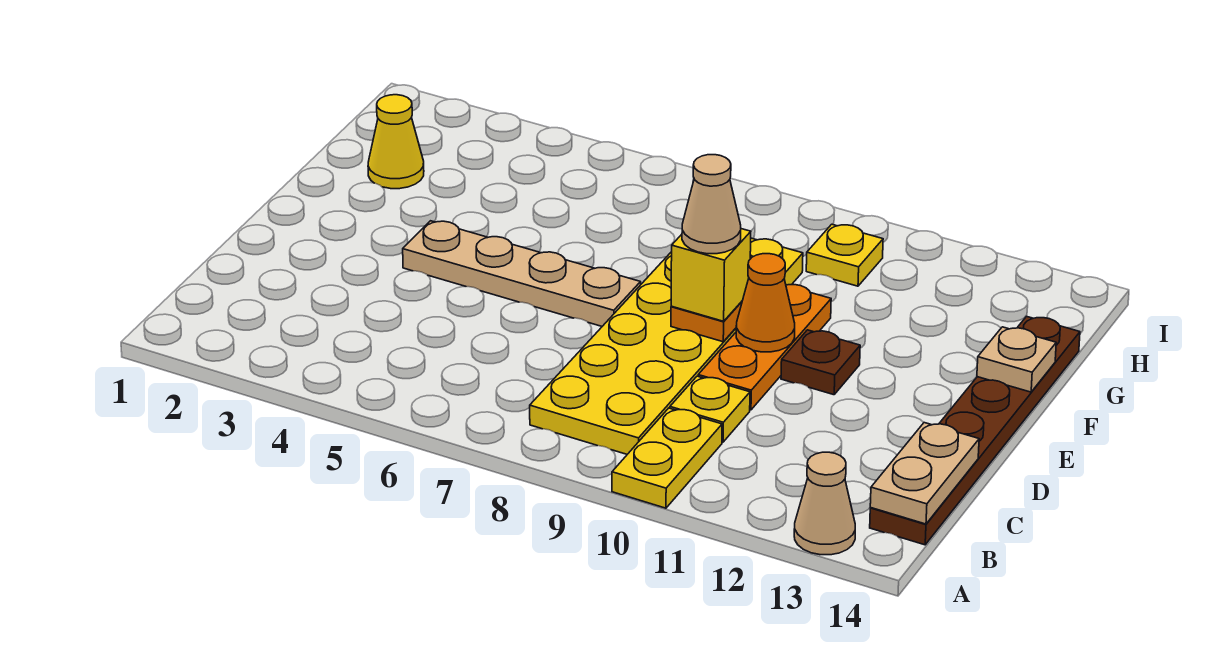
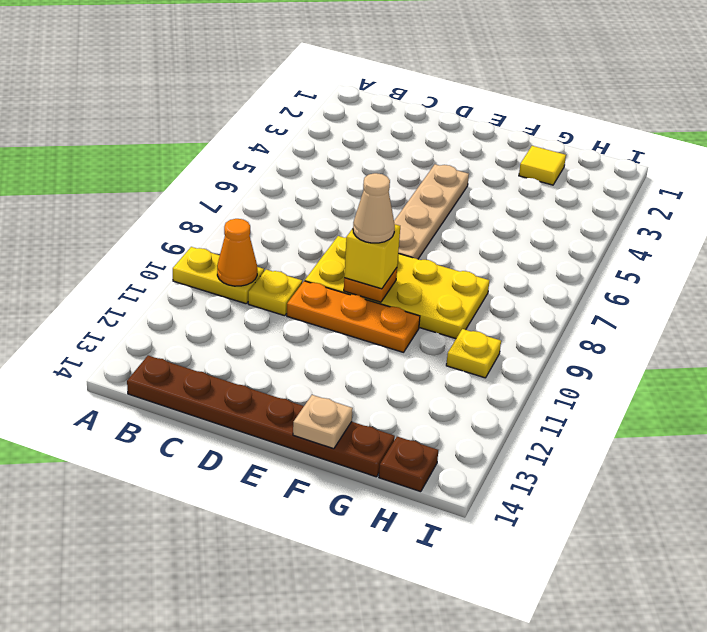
tan cone A13 level 1 -> none
yellow plate B8:G9 level 1 -> yellow plate D8:G9 level 1
tan plate B14:C14 level 2 -> none
orange cone E10 level 2 -> orange cone B10 level 2
brown plate E11 level 1 -> brown plate H14 level 1
yellow cone G2 level 1 -> yellow tile G2 level 1

